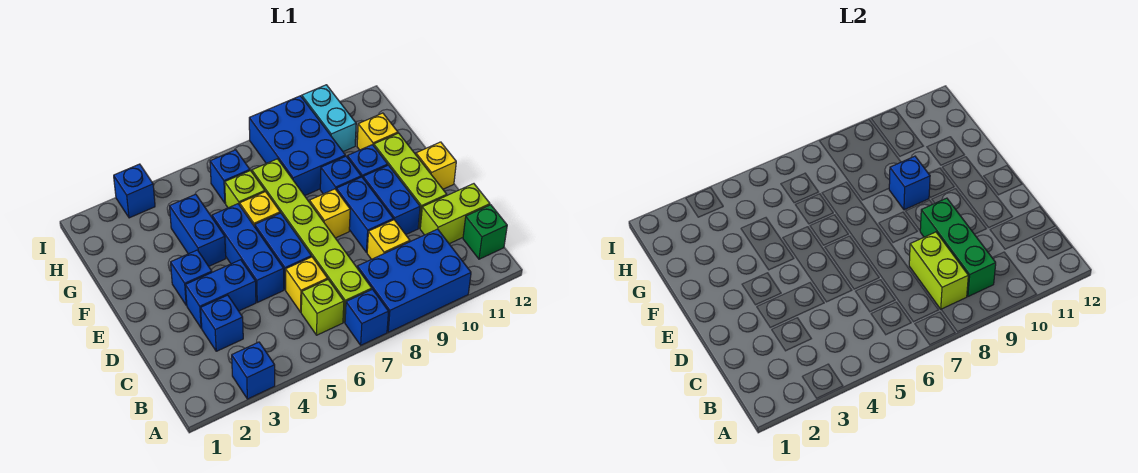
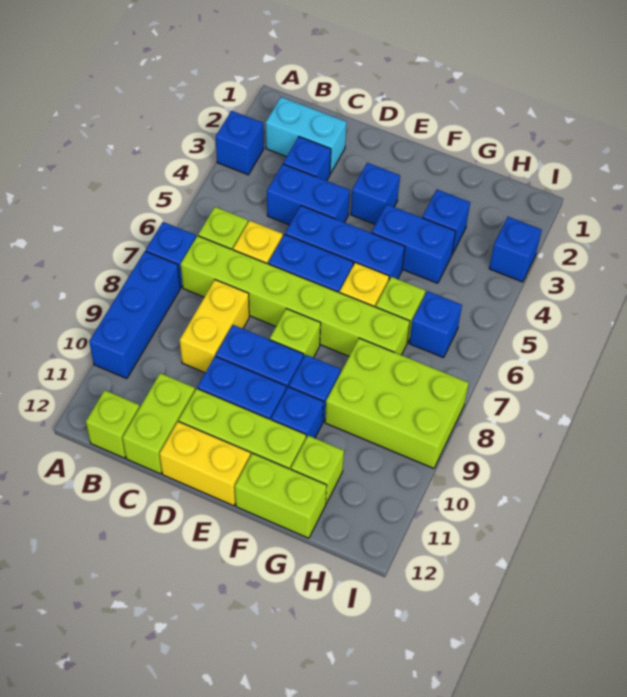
blue brick A8:B10 level 1 -> blue brick A8:A10 level 1
lime brick B8:C8 level 2 -> lime brick F12:G12 level 1
green brick B9:D9 level 2 -> none
green brick B12 level 1 -> lime brick B12 level 1
yellow brick C9 level 1 -> yellow brick C8:C9 level 1
blue brick D3:D4 level 1 -> blue brick C4:D4 level 1
yellow brick E8 level 1 -> lime brick E8 level 1
yellow brick E12 level 1 -> yellow brick D12:E12 level 1
blue brick F9 level 2 -> blue brick G3 level 1
blue brick G8:I9 level 1 -> lime brick G8:I9 level 1
yellow brick G11 level 1 -> lime brick G11 level 1
cyan brick H10:I10 level 1 -> cyan brick B2:C2 level 1

